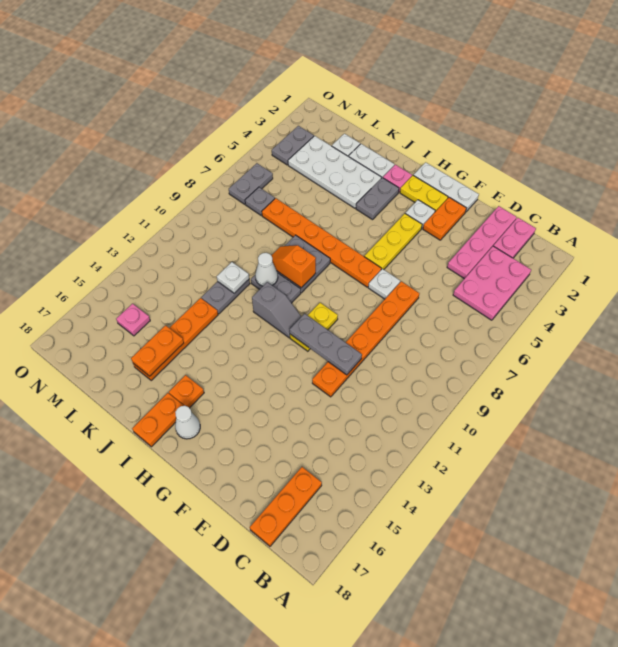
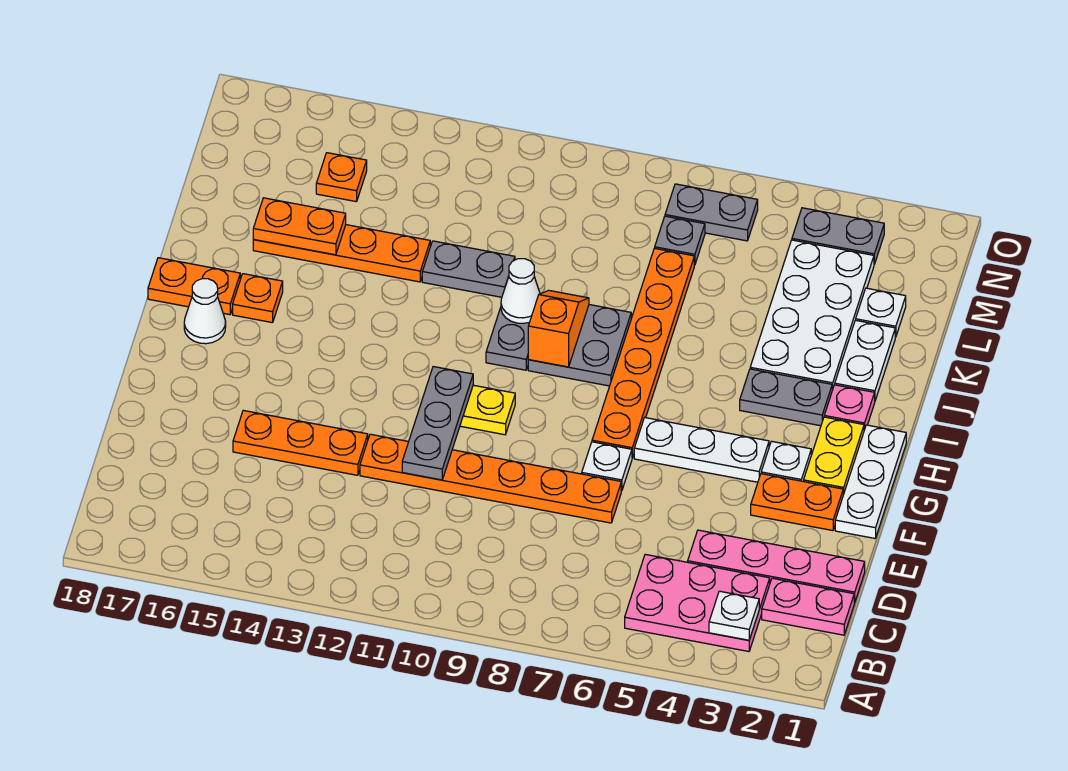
orange plate C16:C18 level 1 -> orange plate E13:E15 level 1
yellow plate G4:G6 level 1 -> white plate G4:G6 level 1
grey slope H11:I11 level 1 top I -> none
white plate K11 level 2 -> white plate B3 level 2
pink plate M15 level 1 -> orange plate M15 level 1

